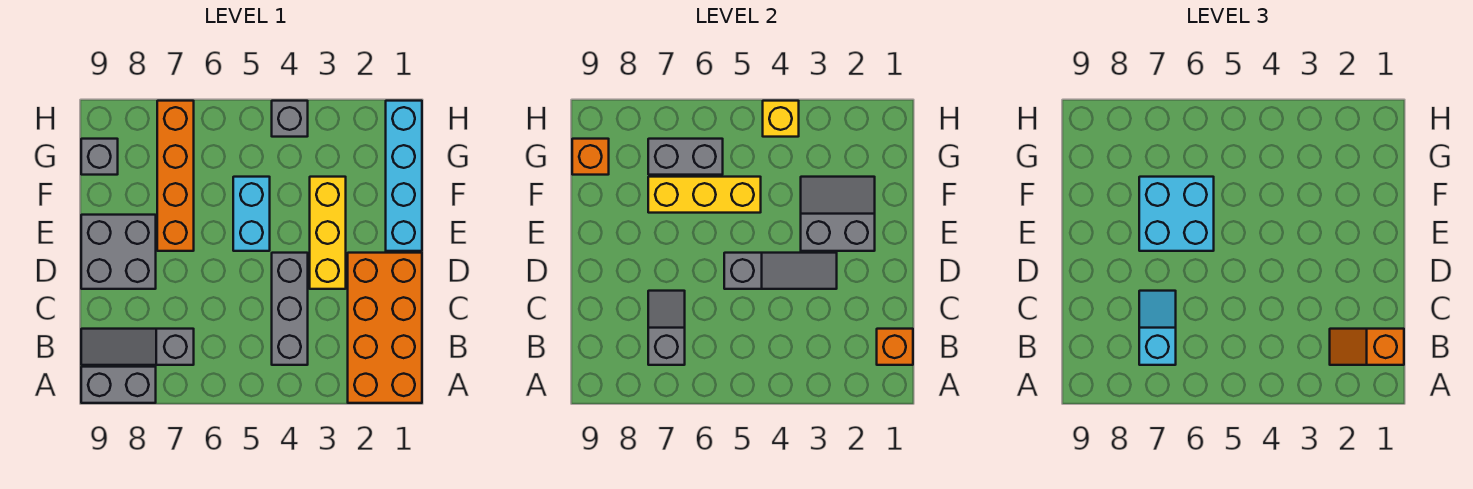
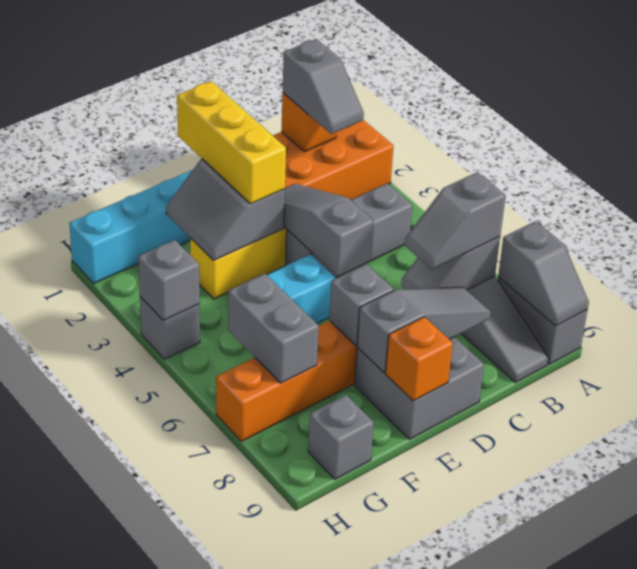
none -> grey slope A8:A9 level 2 top 8
orange slope B1:B2 level 3 top 1 -> grey slope B1:B2 level 3 top 1
cyan slope B7:C7 level 3 top B -> grey slope B7:C7 level 3 top B
none -> grey slope C8:E8 level 2 top E
cyan brick E6:F7 level 3 -> none
none -> grey brick E7 level 2
yellow brick F5:F7 level 2 -> yellow brick E1:E3 level 3
orange brick G9 level 2 -> orange brick E9 level 2
yellow brick H4 level 2 -> grey brick H4 level 2

